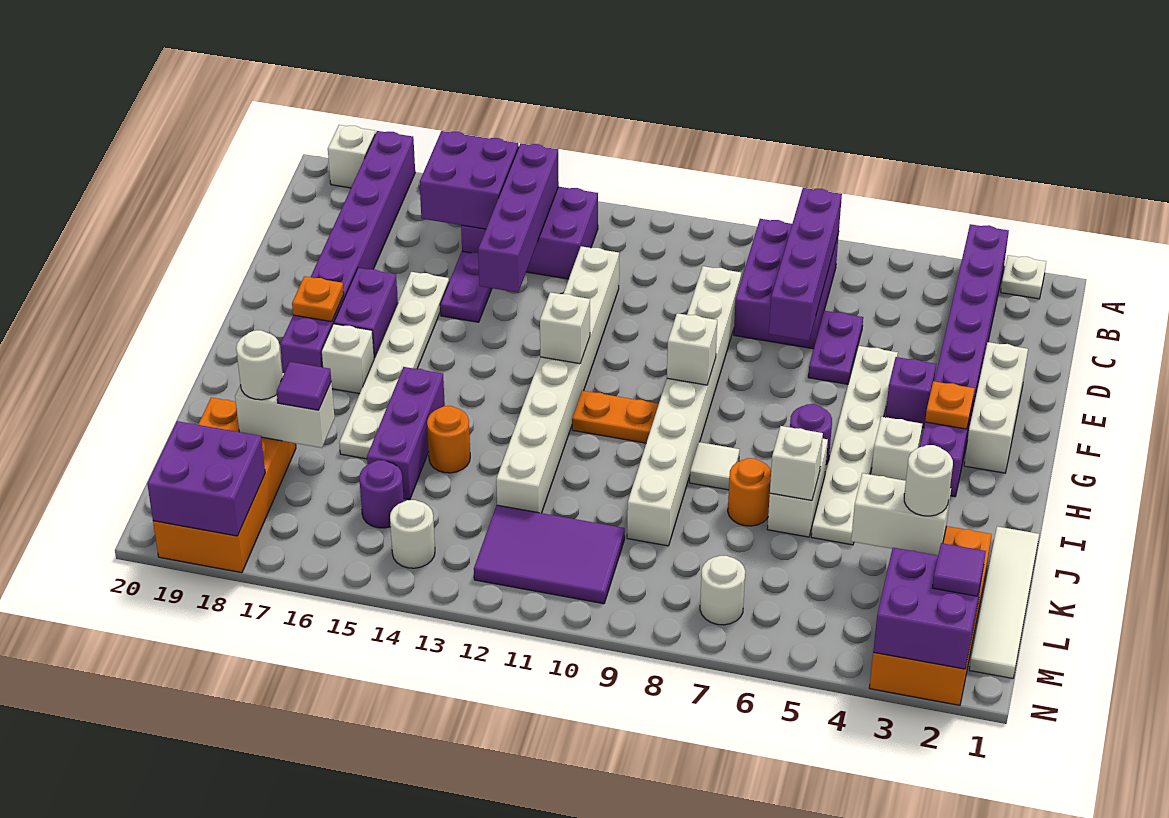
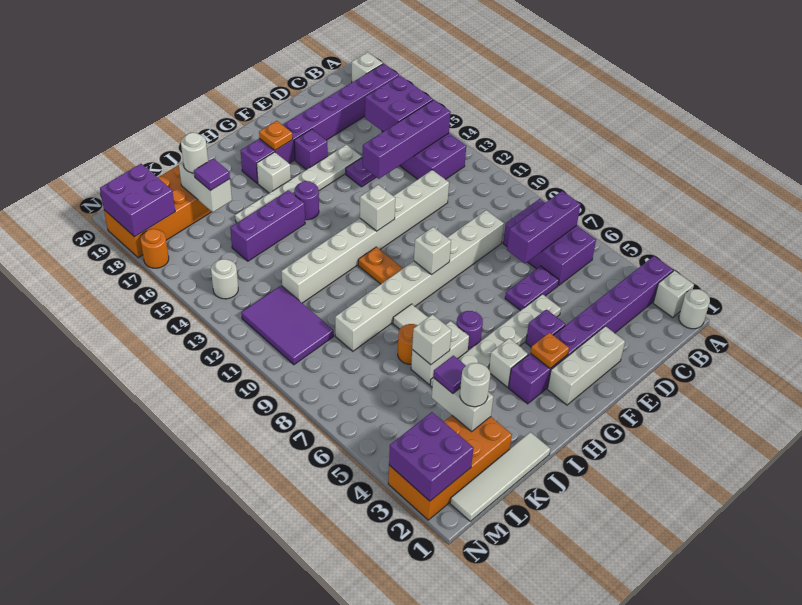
white plate A2 level 1 -> white brick A2 level 1
purple brick B7:D8 level 1 -> purple brick B6:C8 level 1
purple brick B7:E7 level 2 -> purple brick B7:D7 level 2
purple brick F17:G17 level 1 -> purple brick F17 level 1
orange round brick J14 level 1 -> orange round brick N17 level 1
purple round brick L15 level 1 -> purple round brick H15 level 1
purple tile M2 level 3 -> purple tile K4 level 3
white round brick M7 level 1 -> white round brick A1 level 1

